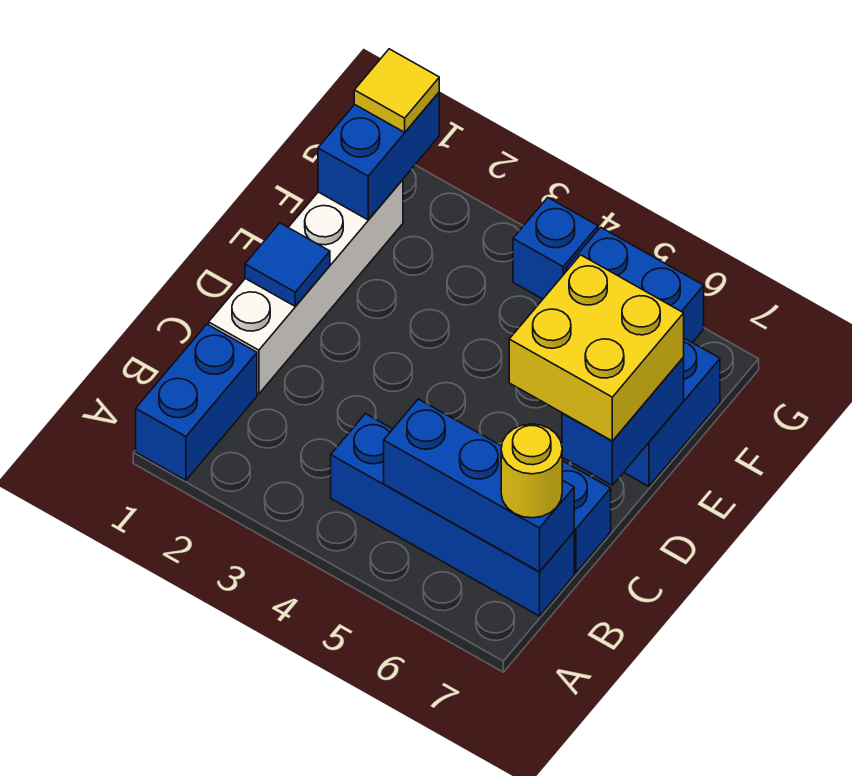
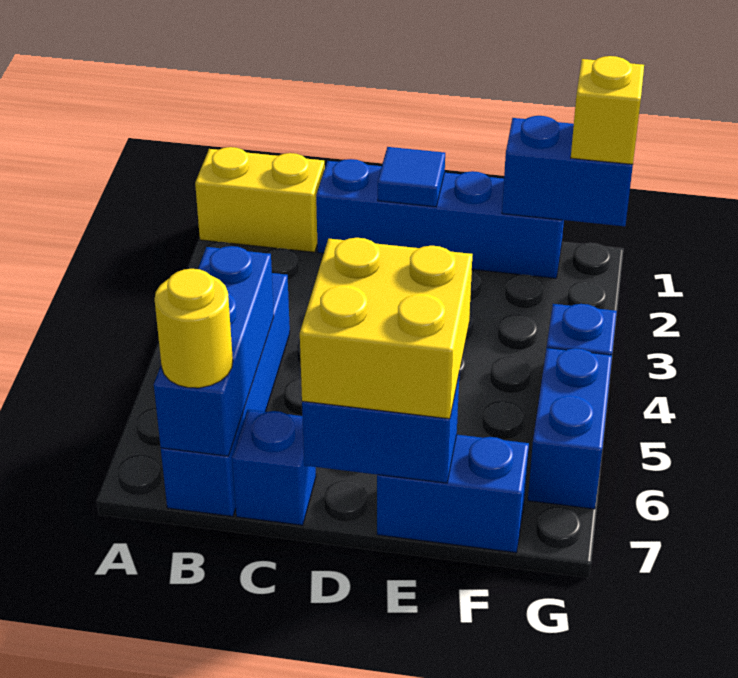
blue brick A1:B1 level 1 -> yellow brick A1:B1 level 1
white brick C1:F1 level 1 -> blue brick C1:F1 level 1
yellow tile G1 level 3 -> yellow brick G1 level 3

